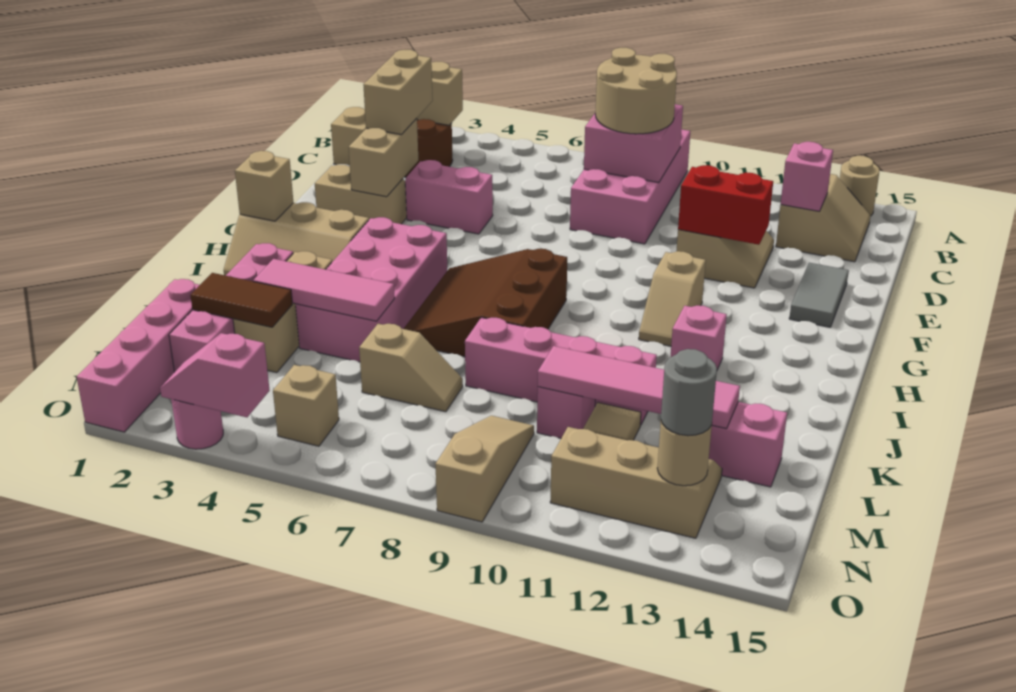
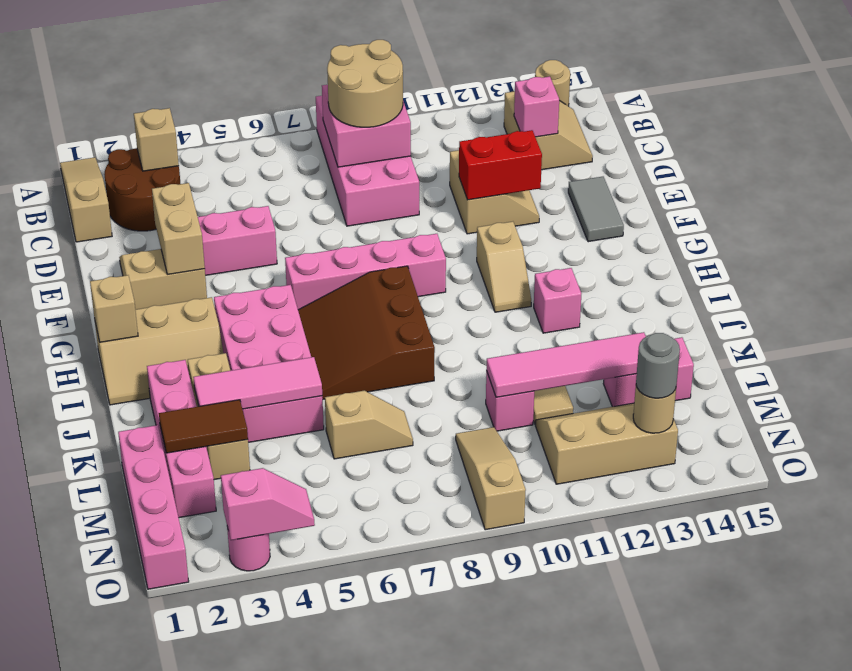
tan brick D3:E3 level 3 -> none
pink brick K8:K11 level 1 -> pink brick G6:G9 level 1
tan brick N5 level 1 -> none
pink slope O3:O4 level 2 top 4 -> pink slope O3:O4 level 2 top 3

